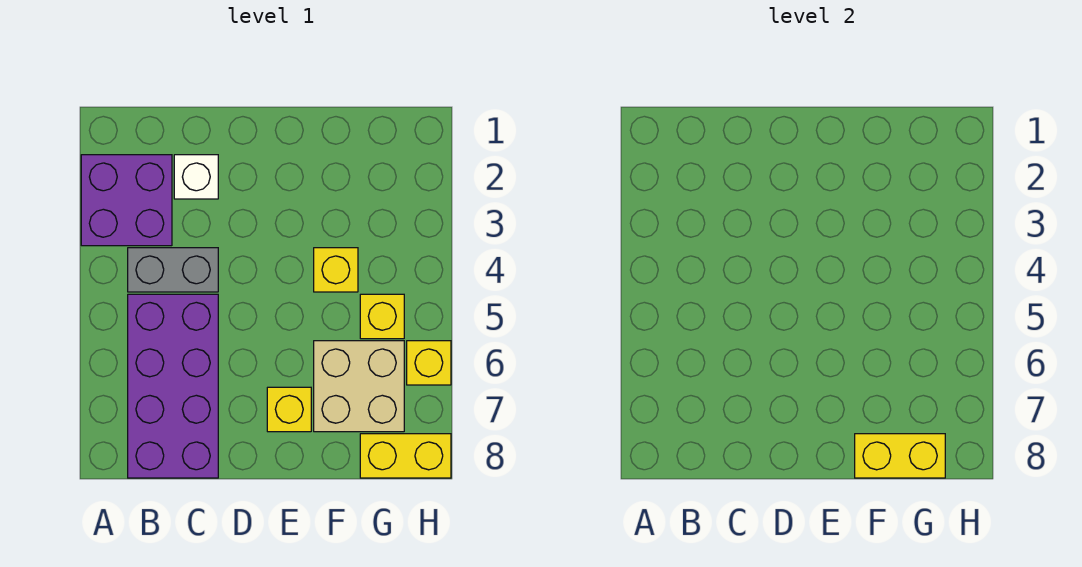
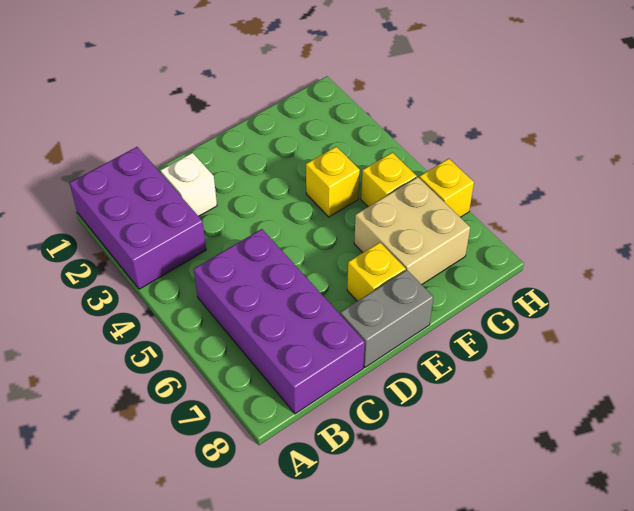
purple brick A2:B3 level 1 -> purple brick A1:B3 level 1
grey brick B4:C4 level 1 -> grey brick D8:E8 level 1
yellow brick F8:G8 level 2 -> none
yellow brick G8:H8 level 1 -> none

